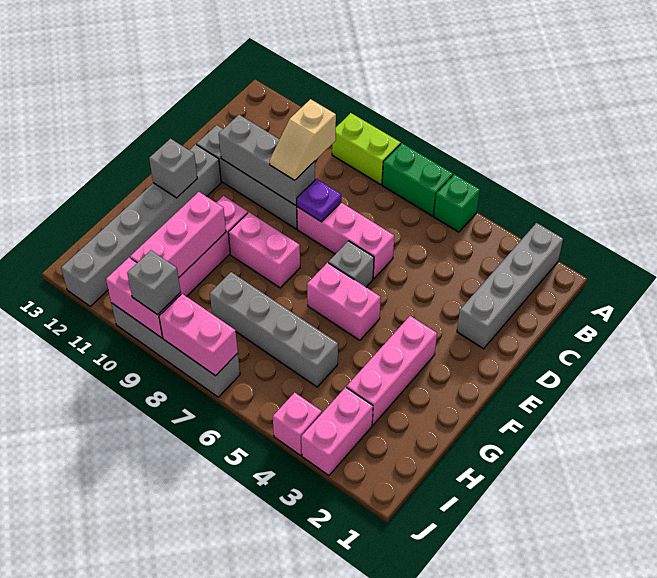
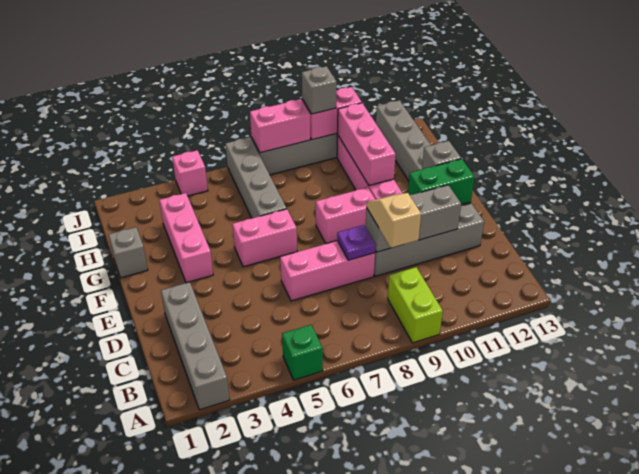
green brick A6:A7 level 1 -> green brick E11:E12 level 2
lime brick A8:A9 level 1 -> lime brick A9:B9 level 1
grey brick E6 level 1 -> grey brick G1 level 1
grey brick H5:H8 level 1 -> grey brick G6:J6 level 1
pink brick I3:J3 level 1 -> none

